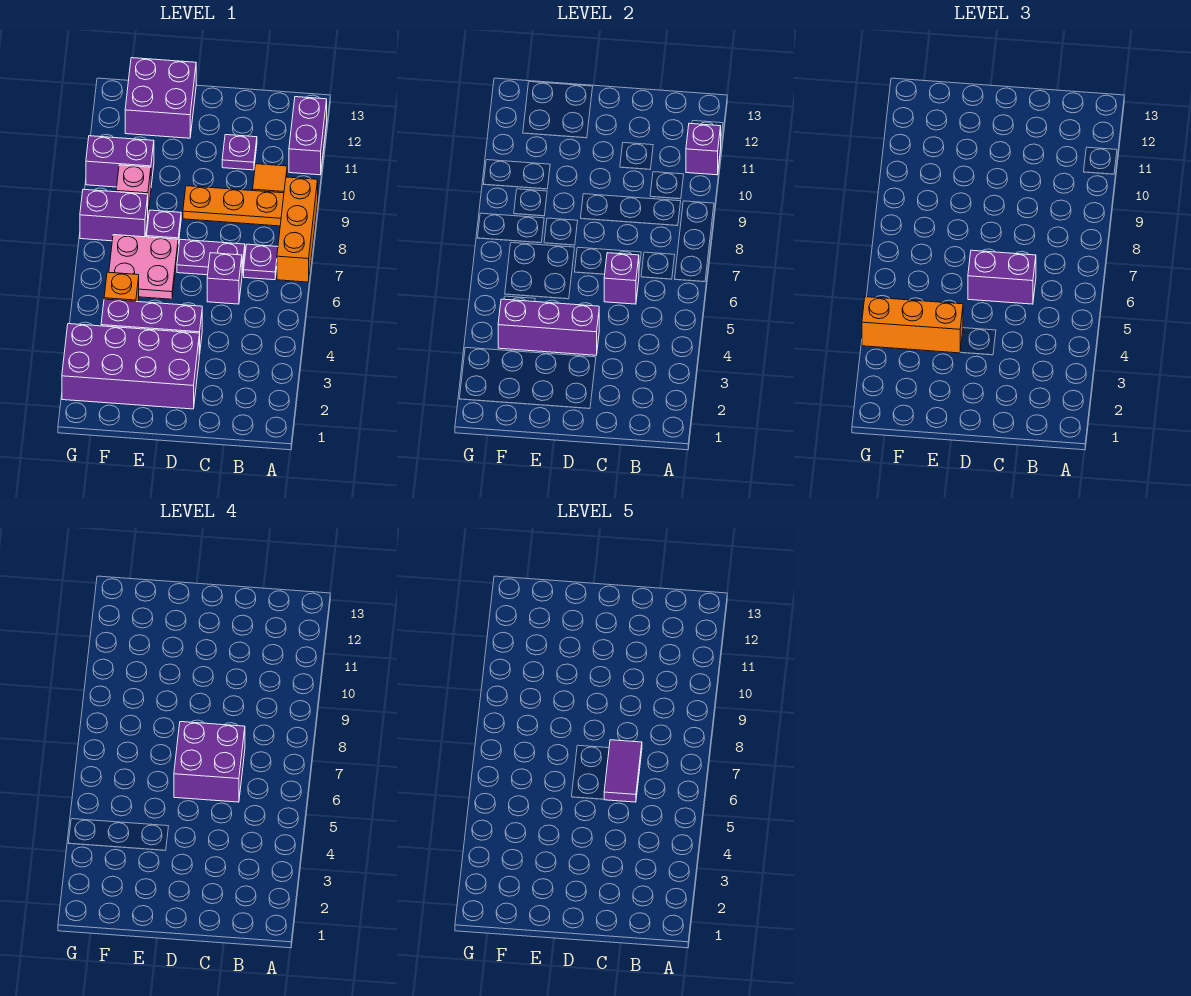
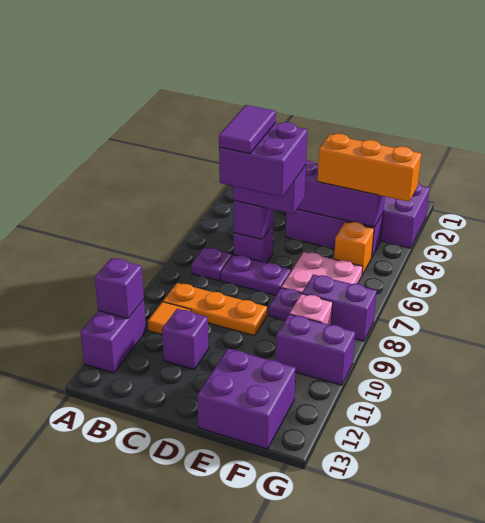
orange brick A7:A9 level 1 -> none
purple plate C11 level 1 -> purple brick C11 level 1

